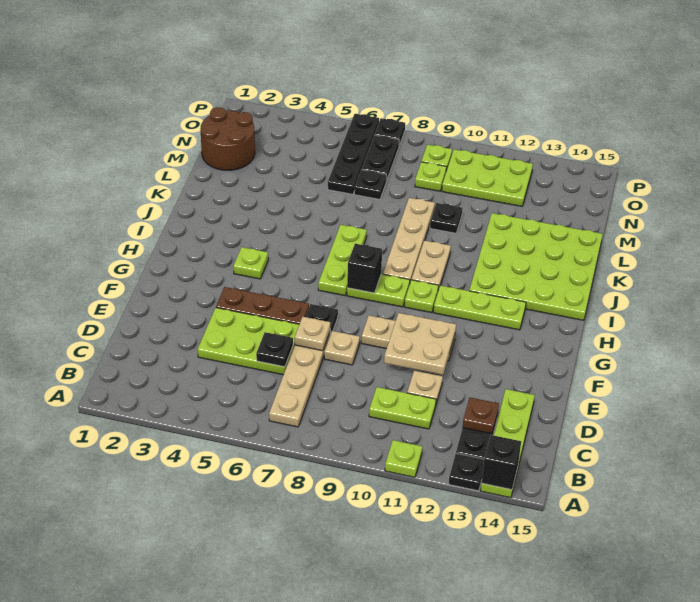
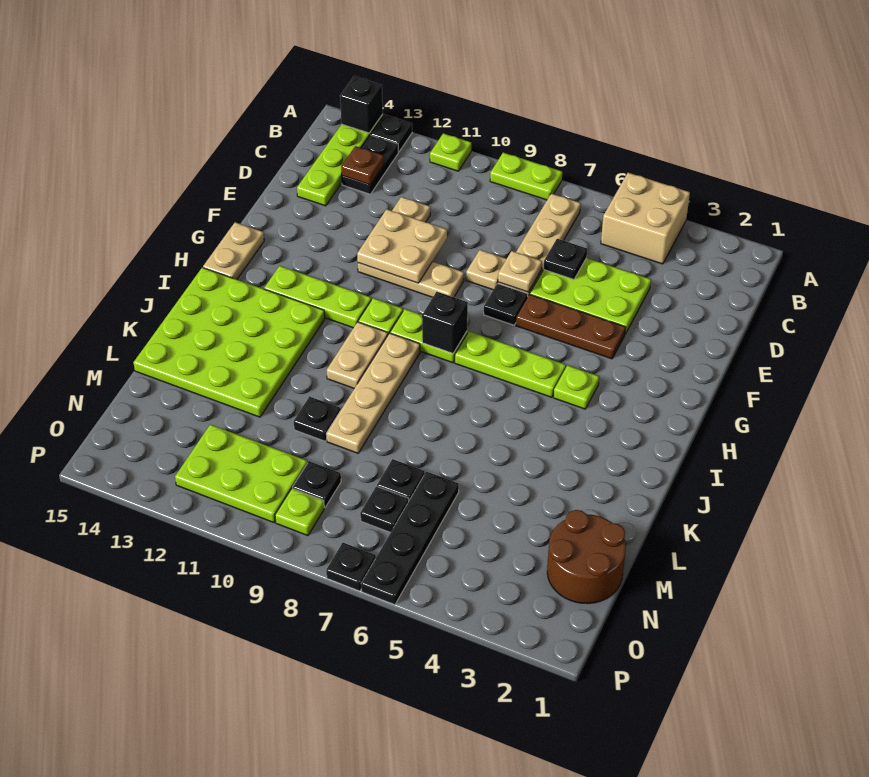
none -> tan brick A4:B5 level 1
lime plate C10:C11 level 1 -> lime plate A8:A9 level 1
none -> tan plate G15:H15 level 1
lime plate H7:J7 level 1 -> lime plate H5:H7 level 1
black plate N7:O7 level 1 -> black plate N7 level 1
lime plate N9 level 1 -> black plate N9 level 1

